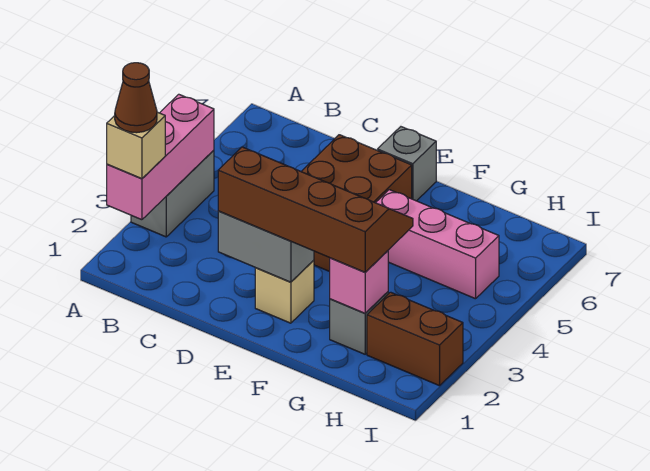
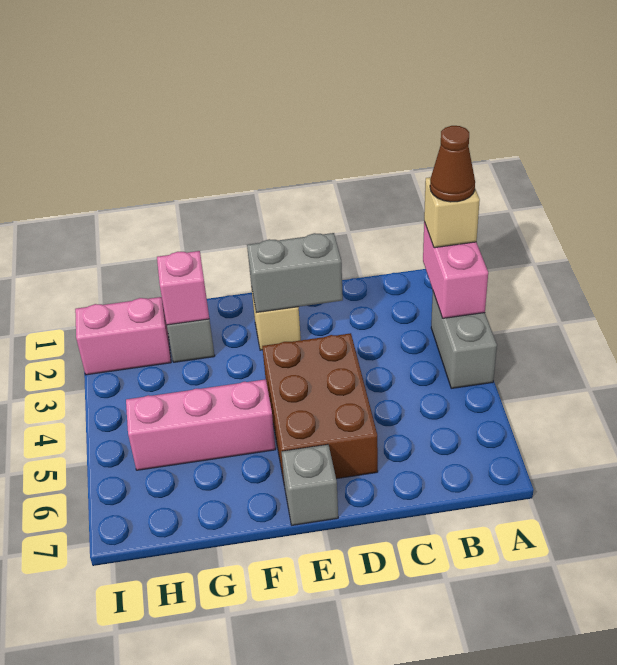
pink brick A2:A4 level 2 -> pink brick A2:A3 level 2
brown slope D2:G3 level 3 top 2 -> none
brown brick H2:I2 level 1 -> pink brick H2:I2 level 1

